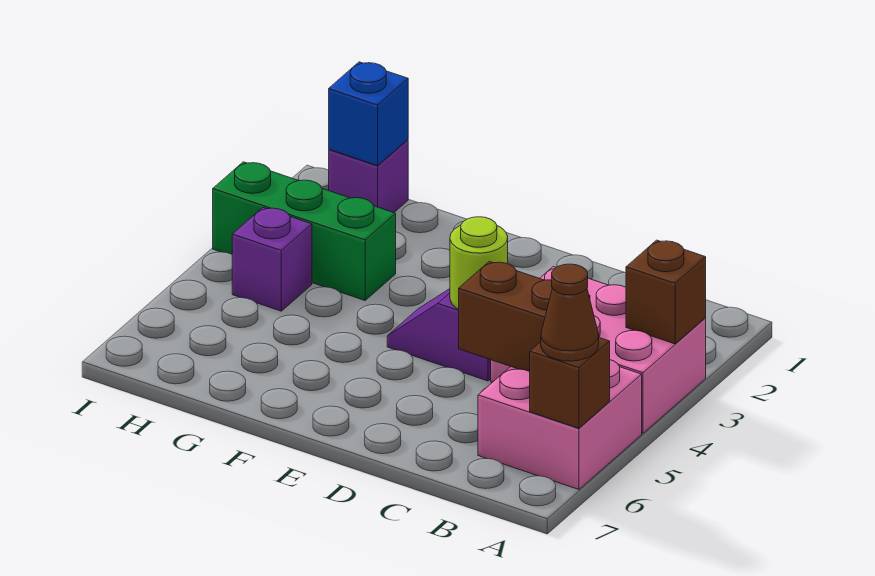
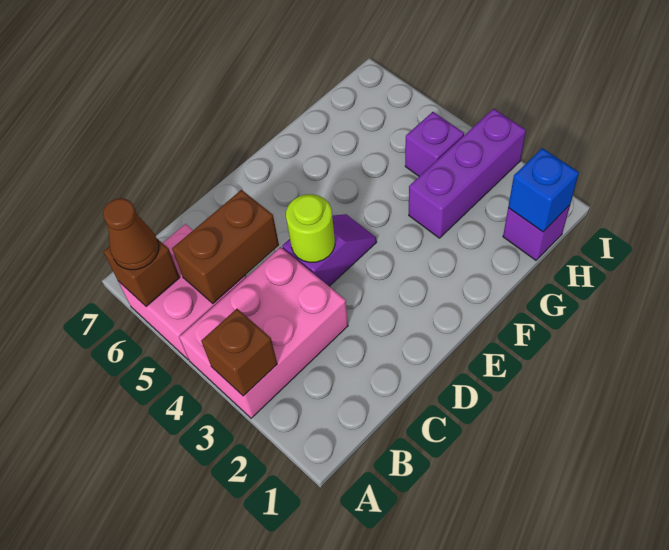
green brick G3:I3 level 1 -> purple brick G3:I3 level 1

